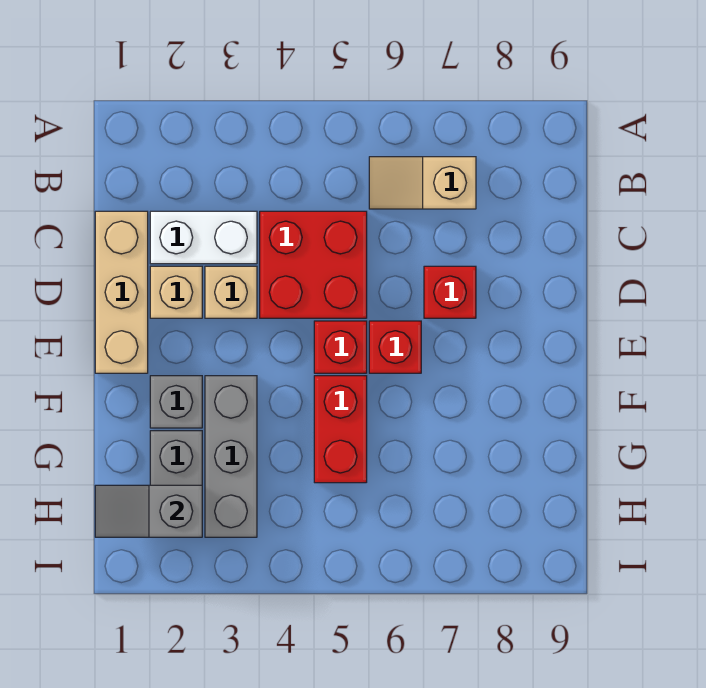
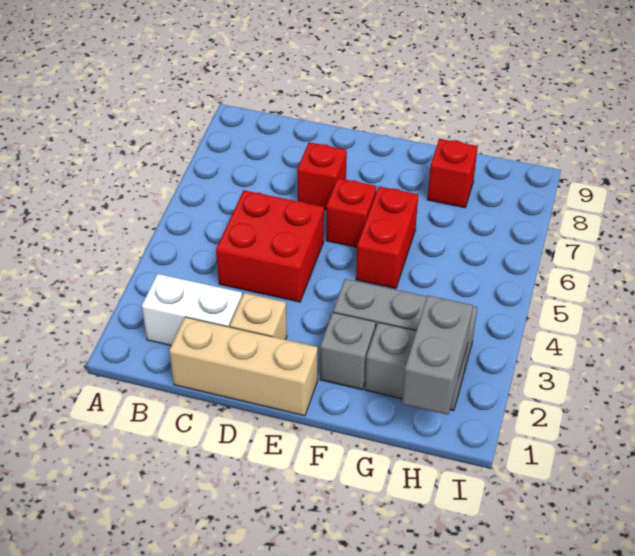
tan slope B6:B7 level 1 top 7 -> none
white brick C2:C3 level 1 -> white brick B2:C2 level 1
tan brick D3 level 1 -> none
red brick E5 level 1 -> red brick G8 level 1
red brick F5:G5 level 1 -> red brick F5:F6 level 1
grey slope H1:H2 level 2 top 2 -> grey brick H1:H2 level 2

